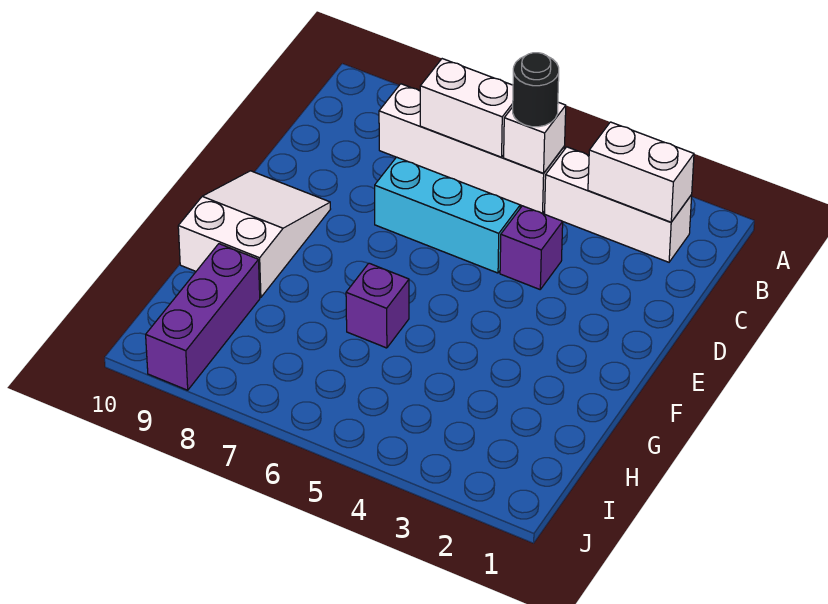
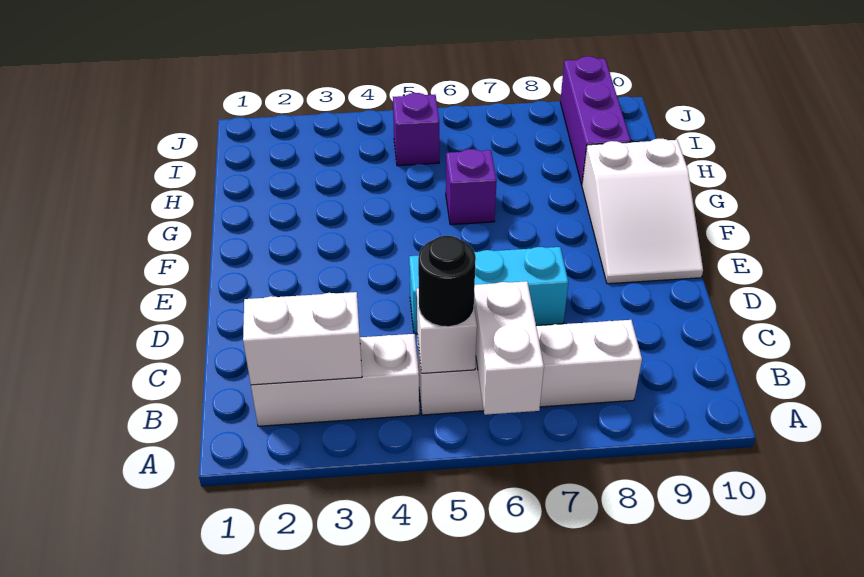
white brick B6:B7 level 2 -> white brick A6:B6 level 2
purple brick D4 level 1 -> purple brick I5 level 1

